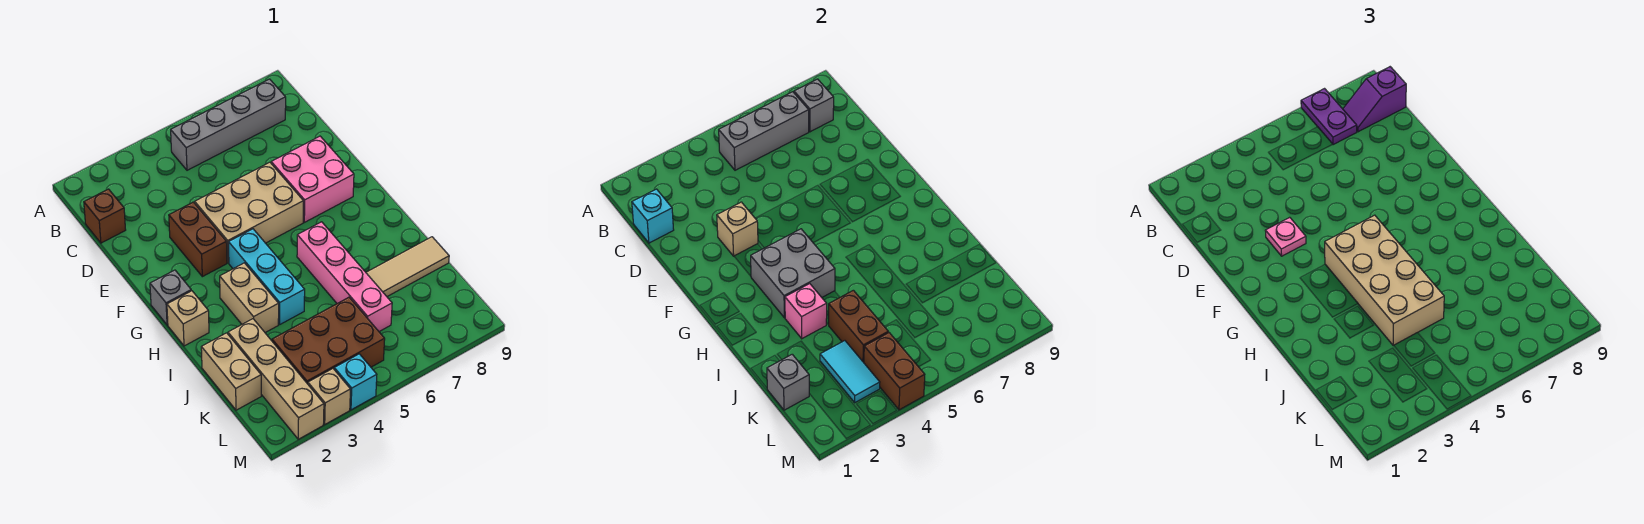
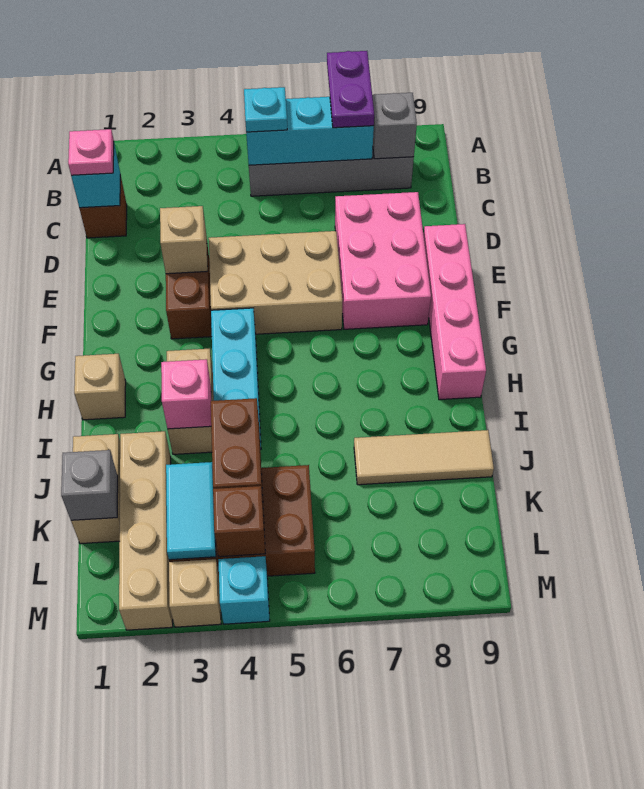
grey brick B5:B7 level 2 -> cyan brick B5:B7 level 2
none -> cyan plate B5 level 3
purple slope B8:B9 level 3 top 9 -> none
pink plate E3 level 3 -> pink plate C1 level 3
pink brick E7:F8 level 1 -> pink brick D7:F8 level 1
grey brick G1 level 1 -> none
grey brick G3:H4 level 2 -> none
tan brick G4:J5 level 3 -> none
pink brick H6:K6 level 1 -> pink brick E9:H9 level 1
brown brick L4:M4 level 2 -> brown brick L4 level 2

